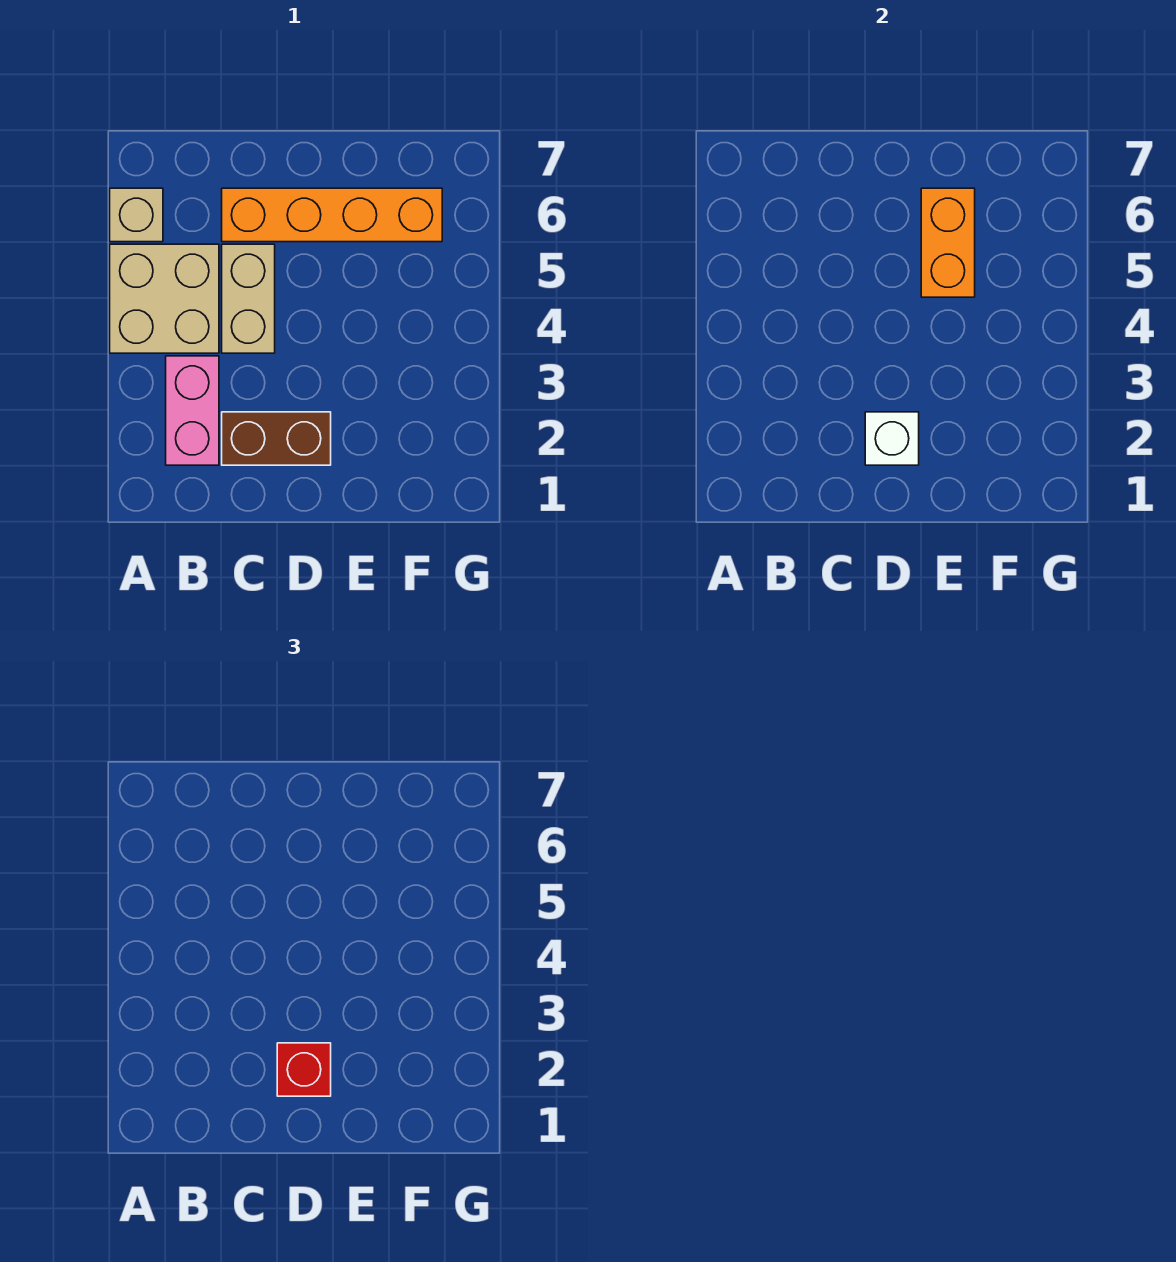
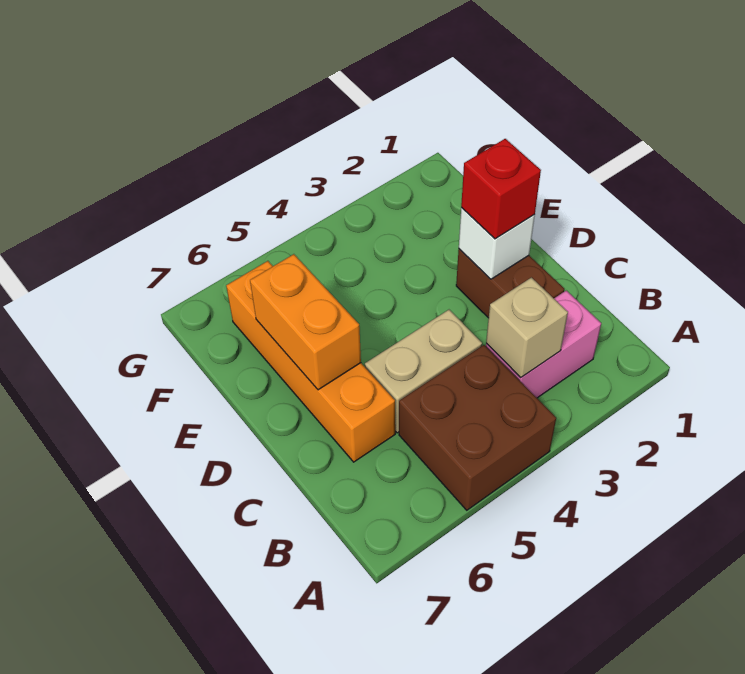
tan brick A4:B5 level 1 -> brown brick A4:B5 level 1
tan brick A6 level 1 -> tan brick B3 level 2
orange brick E5:E6 level 2 -> orange brick D6:E6 level 2

